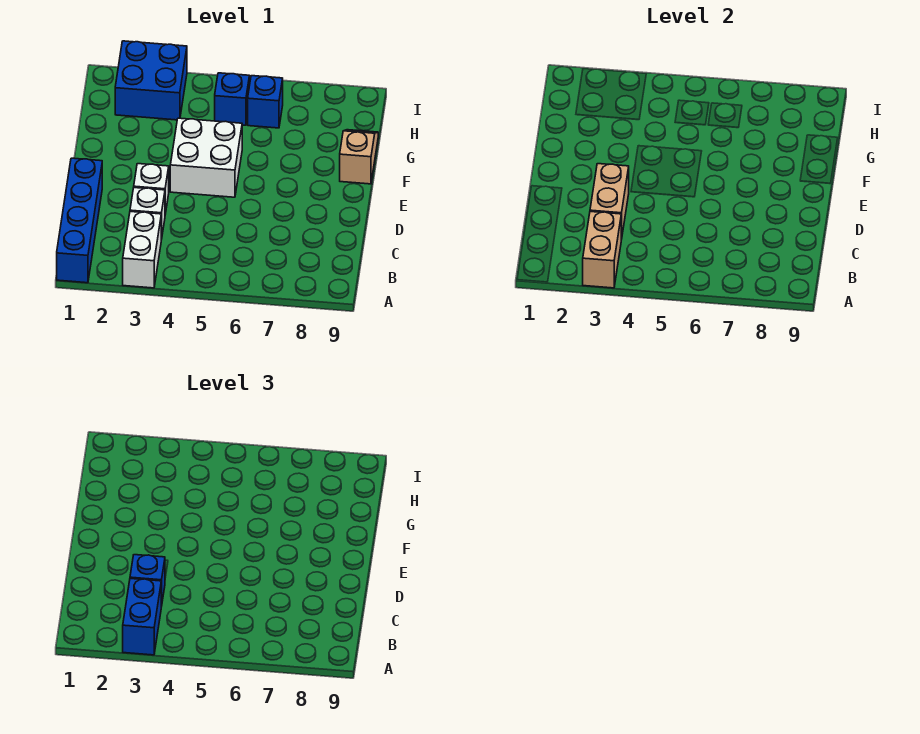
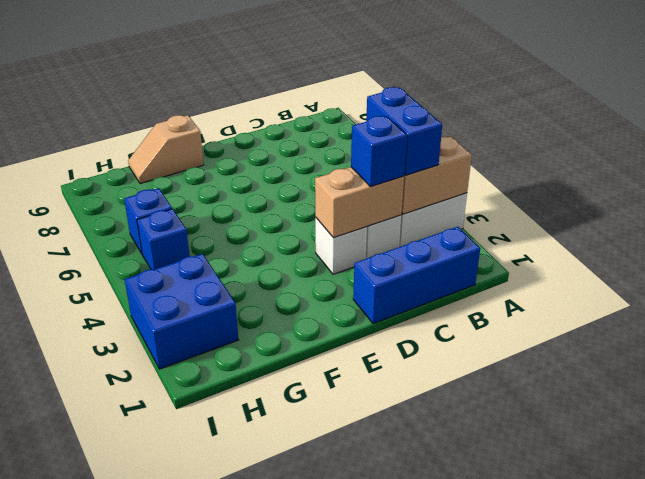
blue brick A1:D1 level 1 -> blue brick B1:D1 level 1
blue brick A3:B3 level 3 -> blue brick B3:B4 level 3
white brick E4:F5 level 1 -> none

